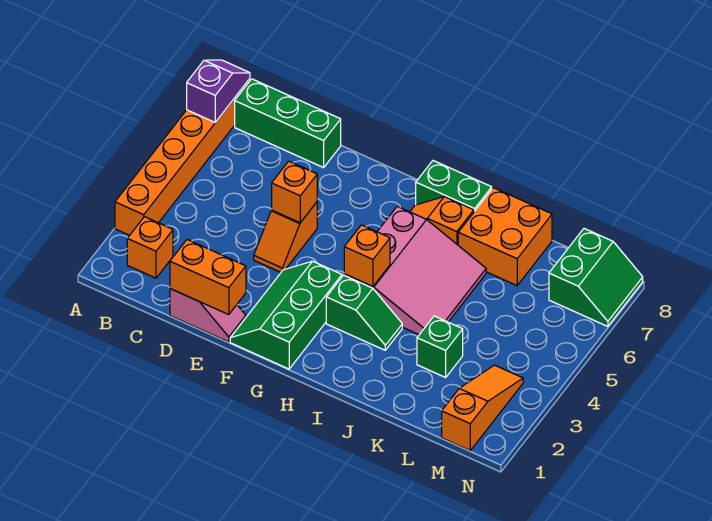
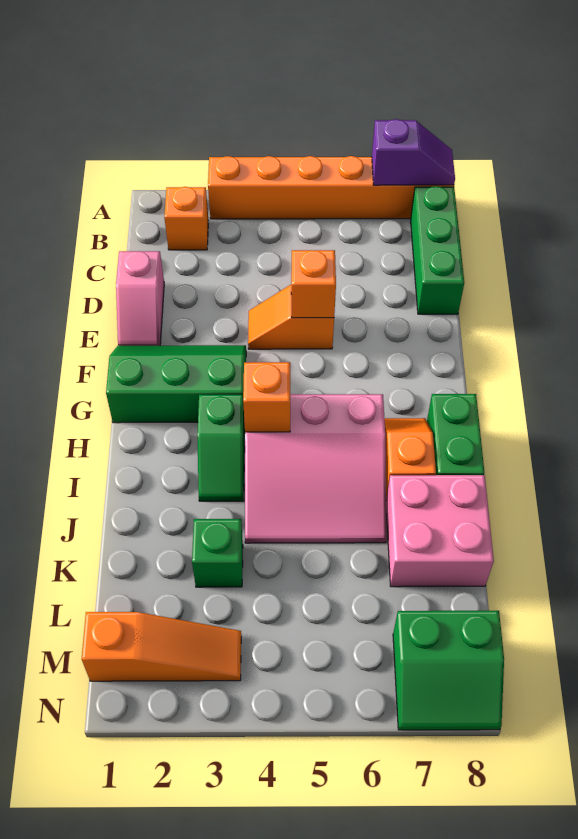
orange brick D1:E1 level 2 -> none
orange brick J7:K8 level 1 -> pink brick J7:K8 level 1

